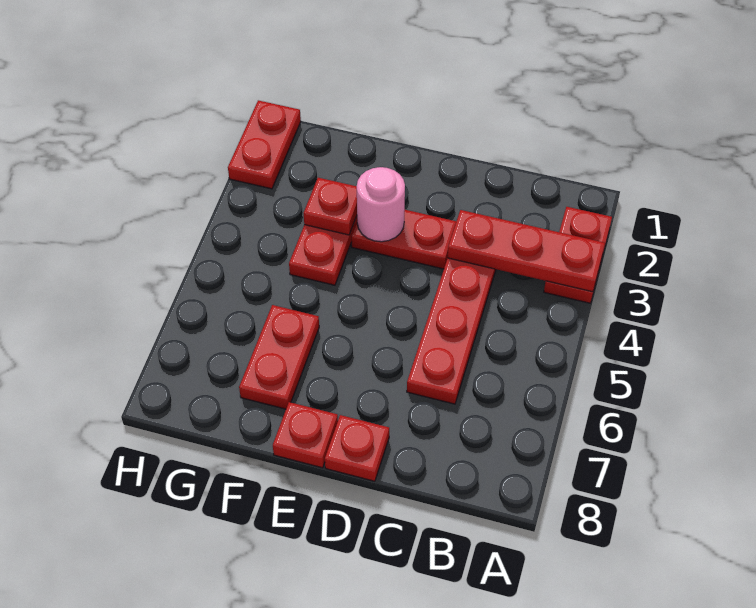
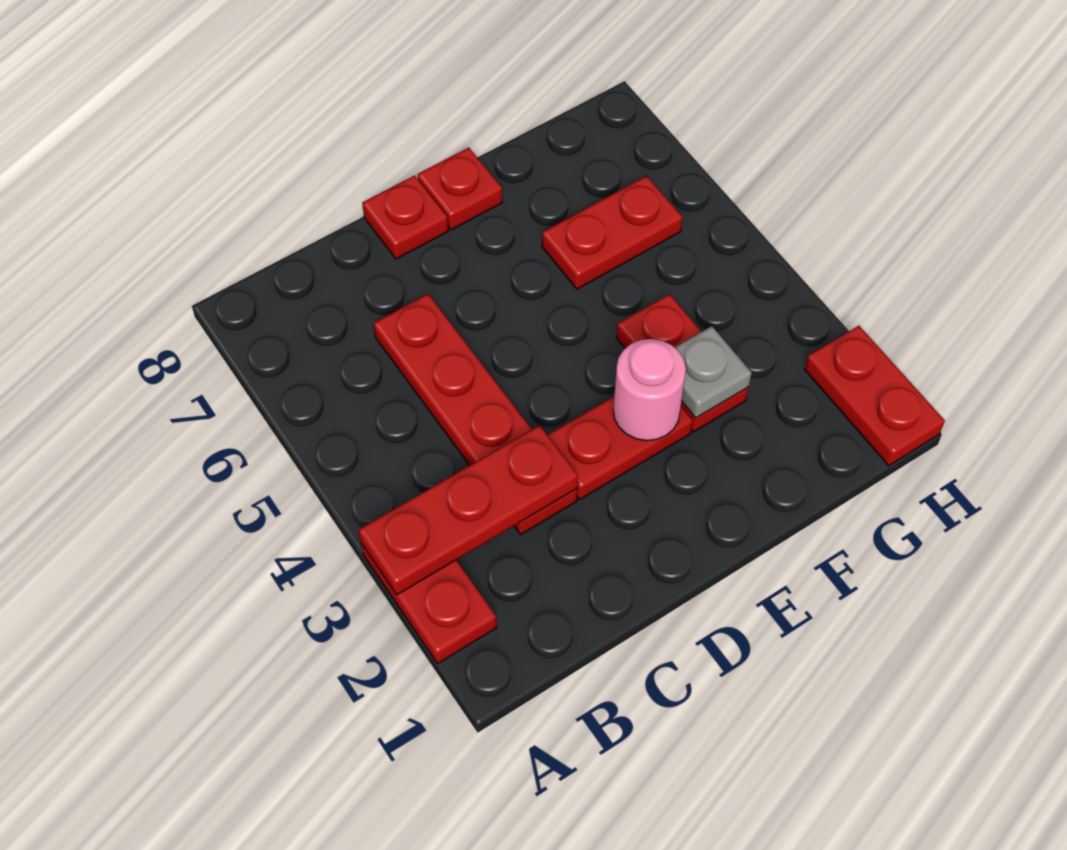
red plate F3 level 2 -> grey plate F3 level 2
red plate F6:F7 level 1 -> red plate F6:G6 level 1

